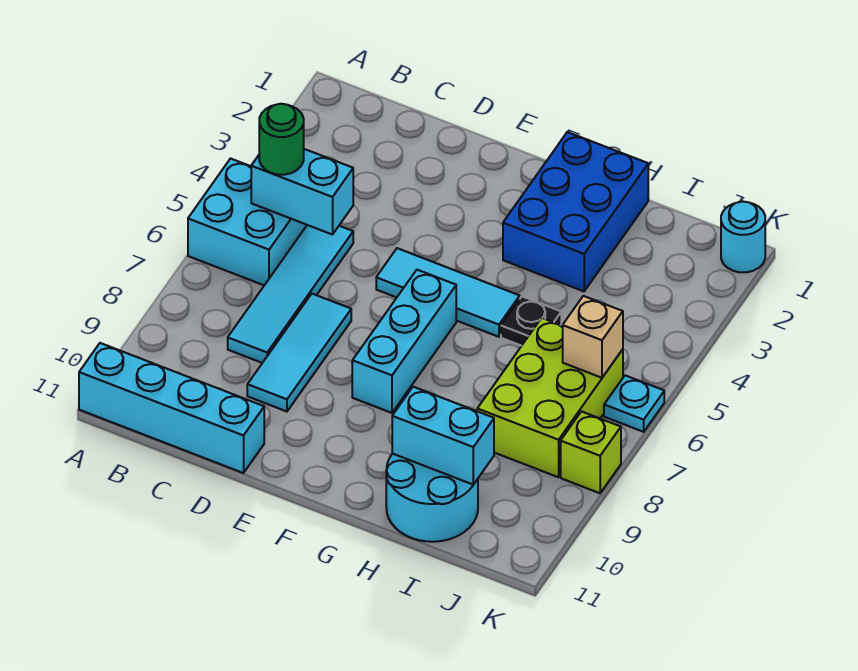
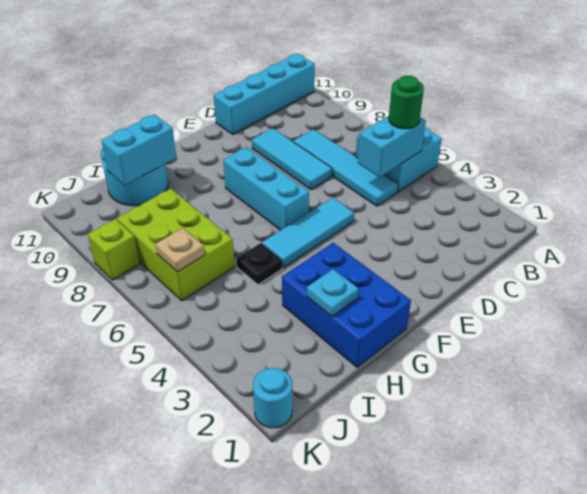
tan brick J6 level 2 -> tan plate J6 level 2
cyan plate K6 level 1 -> cyan plate H2 level 2

